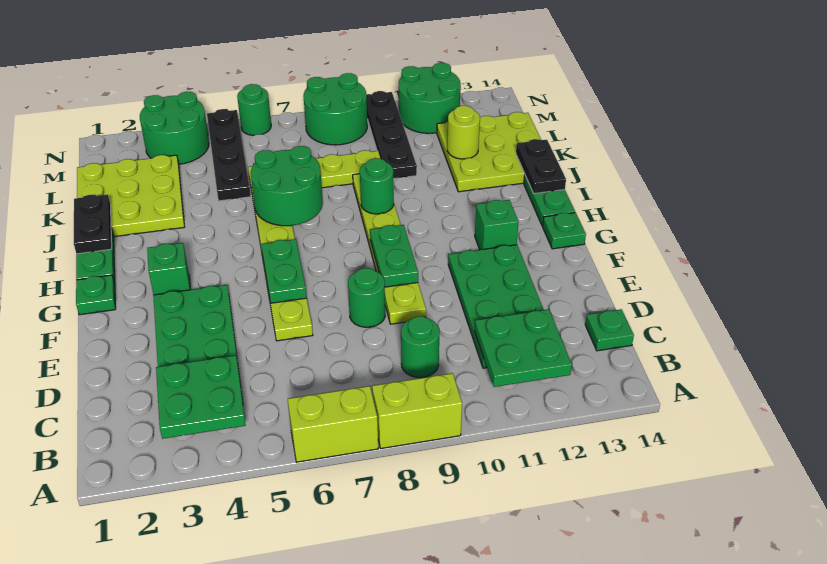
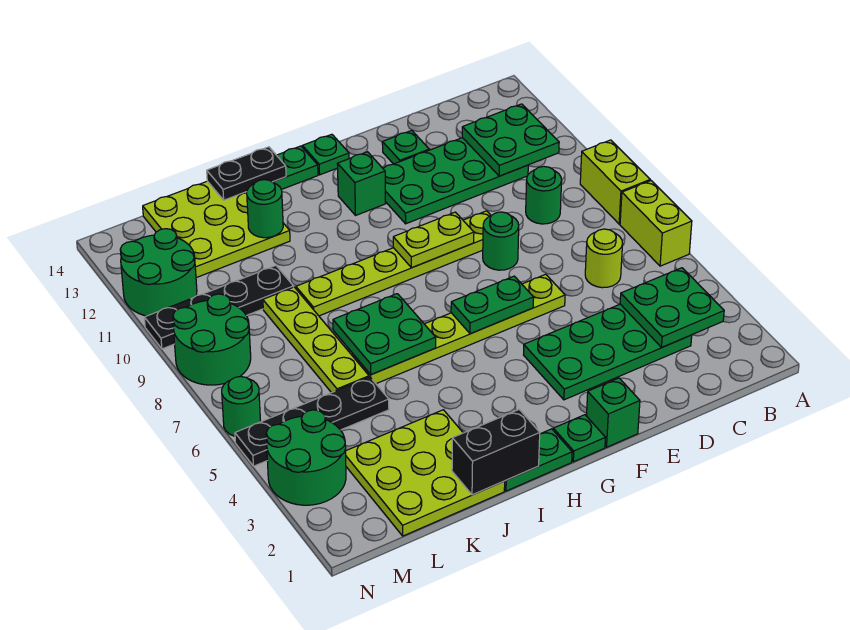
green plate C14 level 1 -> green plate E13 level 1
green plate F9:G9 level 2 -> lime plate F9:G9 level 2
green brick G3 level 1 -> green brick F1 level 1
black plate I1:J1 level 2 -> black brick I1:J1 level 2
green round brick I6:J7 level 2 -> green plate I6:J7 level 2
green round brick I9 level 2 -> green round brick J12 level 2
lime round brick K12 level 2 -> lime round brick C6 level 1

